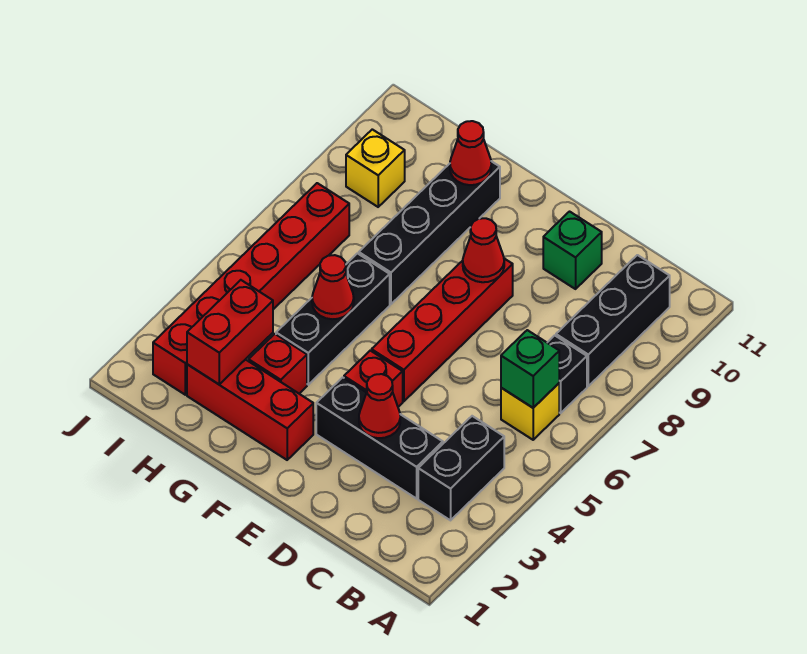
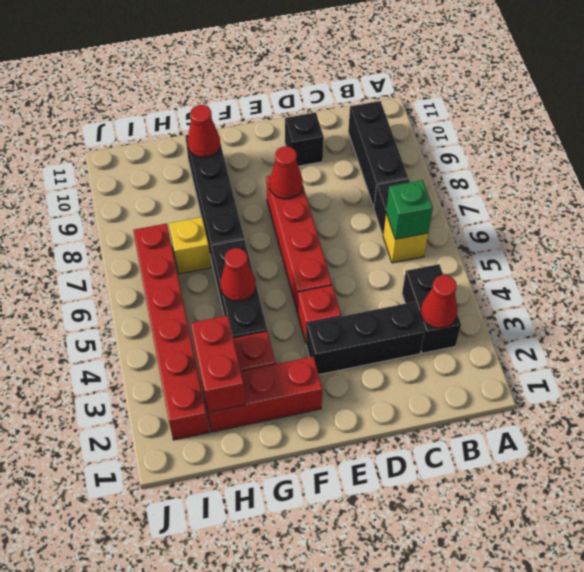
red cone D3 level 2 -> red cone B3 level 2
green brick D10 level 1 -> black brick D10 level 1
yellow brick I9 level 1 -> yellow brick H7 level 1

